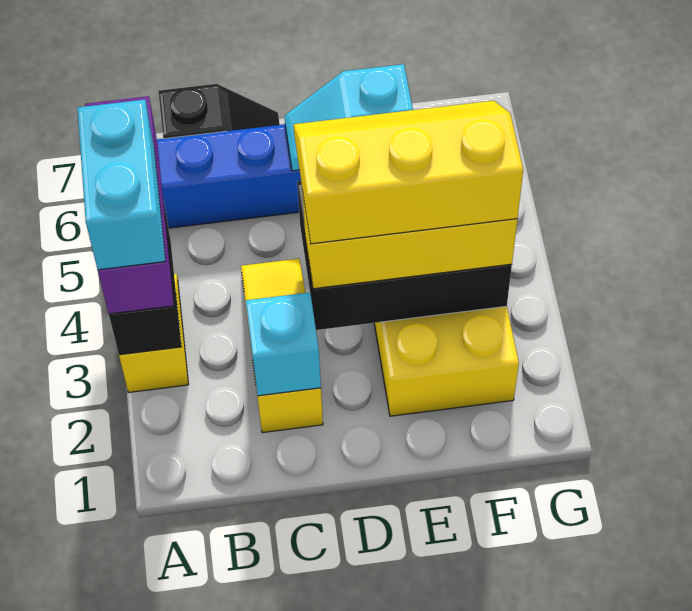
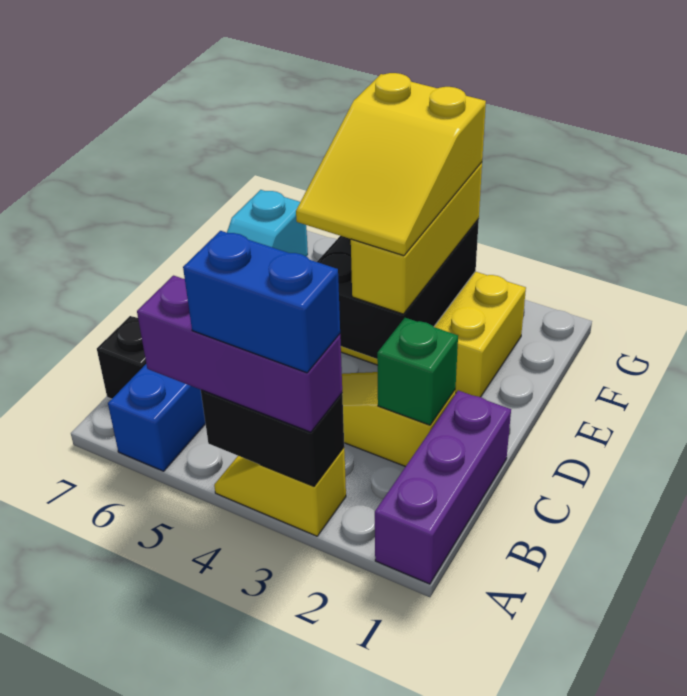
none -> purple brick A1:C1 level 1
cyan brick A3:A4 level 4 -> blue brick A3:A4 level 4
cyan brick C2 level 2 -> green brick C2 level 2
yellow slope D3:F4 level 4 top 3 -> yellow slope D3:F4 level 4 top F

